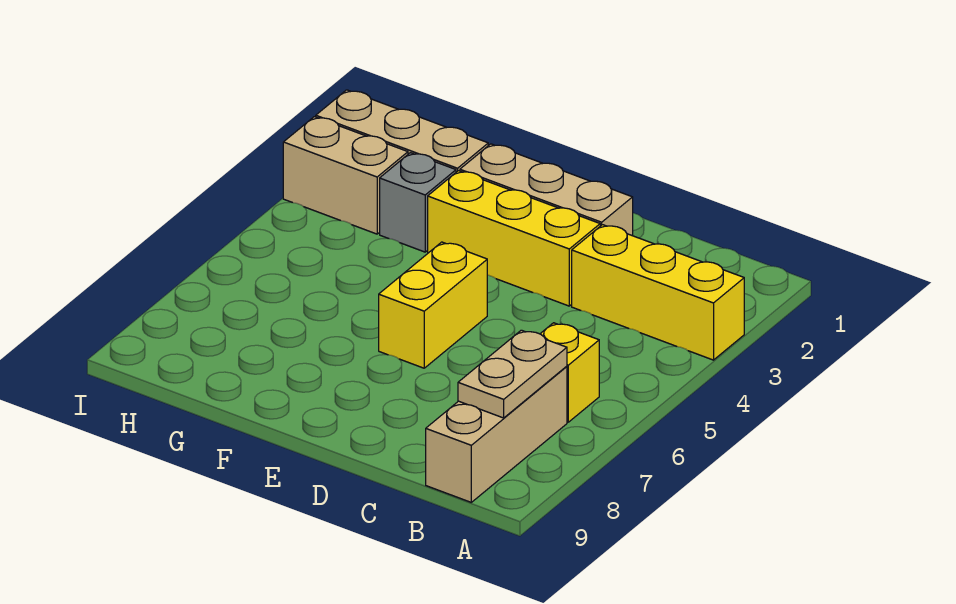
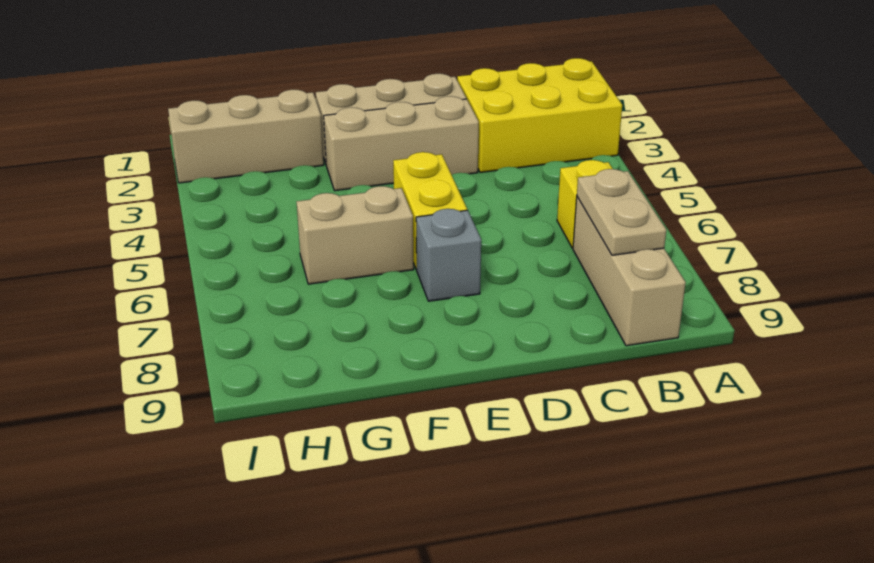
yellow brick A3:C3 level 1 -> yellow brick A2:C3 level 1
yellow brick D3:F3 level 1 -> tan brick D3:F3 level 1
grey brick G3 level 1 -> grey brick E7 level 1
tan brick H3:I3 level 1 -> tan brick F6:G6 level 1

